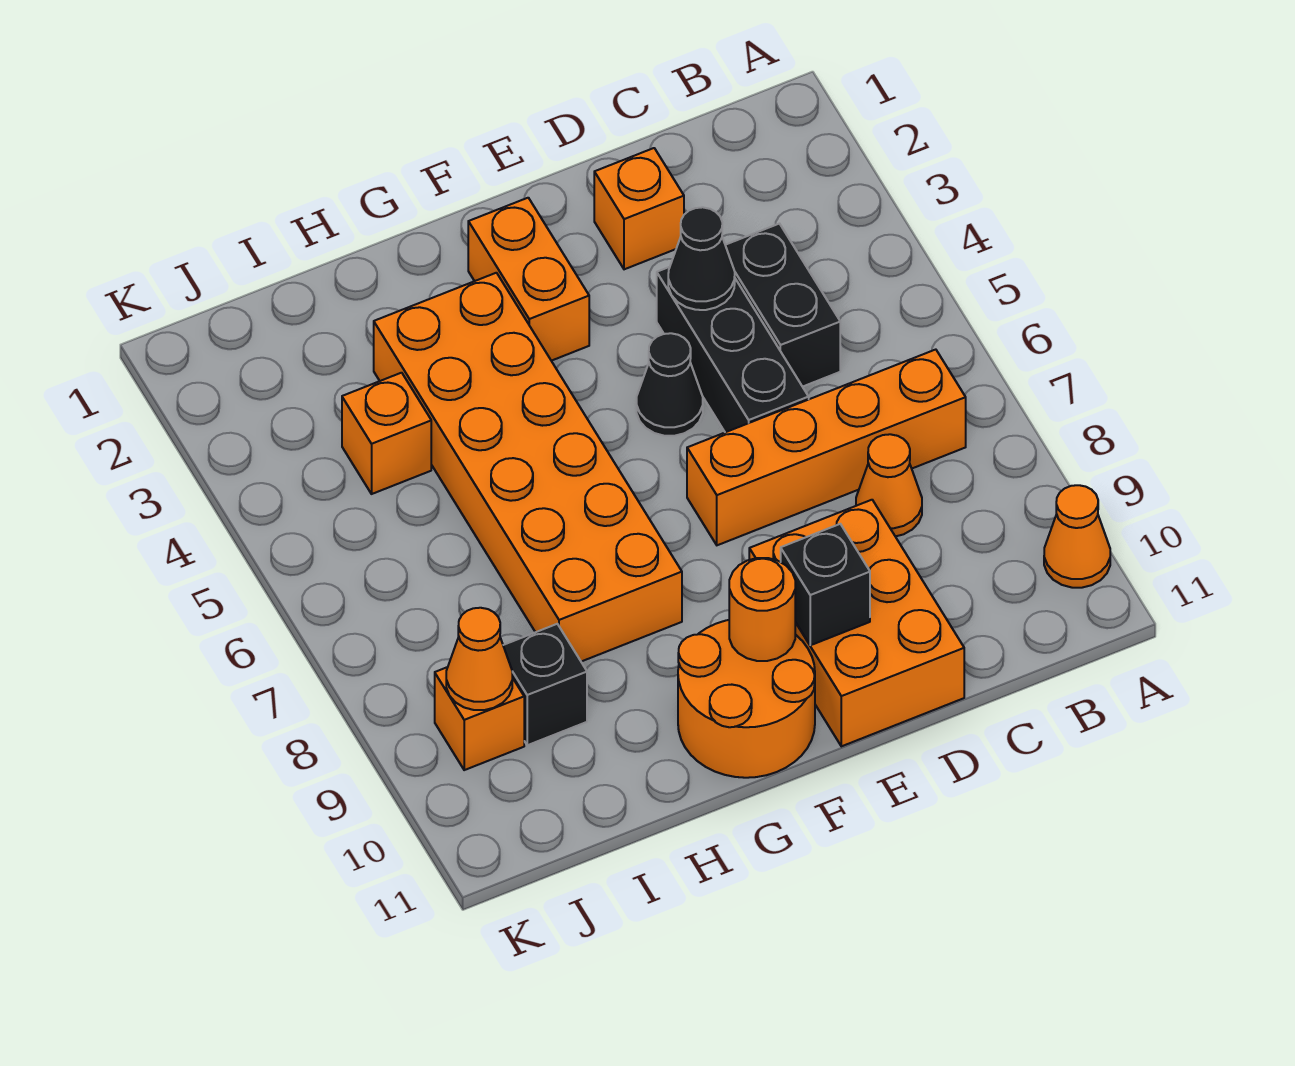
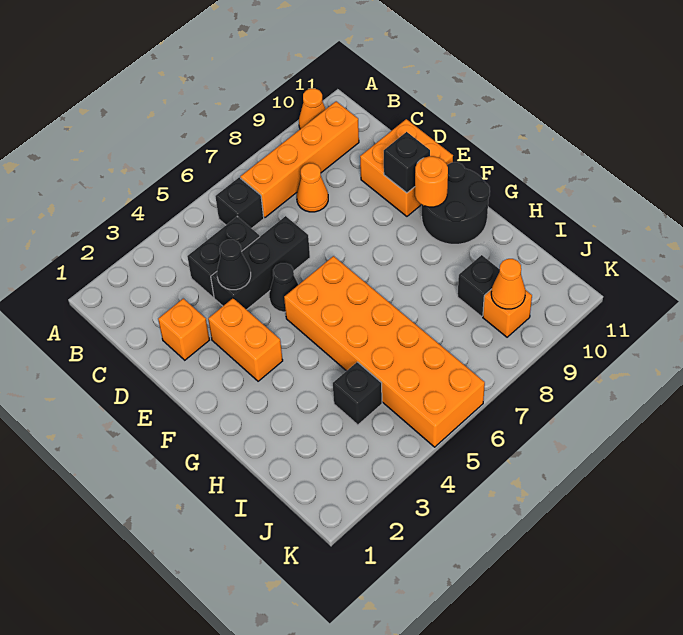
none -> black brick B6 level 1
orange brick B7:E7 level 1 -> orange brick B7:B10 level 1
orange brick D9:E11 level 1 -> orange brick D10:E11 level 1
orange brick F2:F3 level 1 -> orange brick E3:F3 level 1
orange round brick F10:G11 level 1 -> black round brick F10:G11 level 1
orange brick G3:H8 level 1 -> orange brick F5:K6 level 1
orange brick I4 level 1 -> black brick I4 level 1

